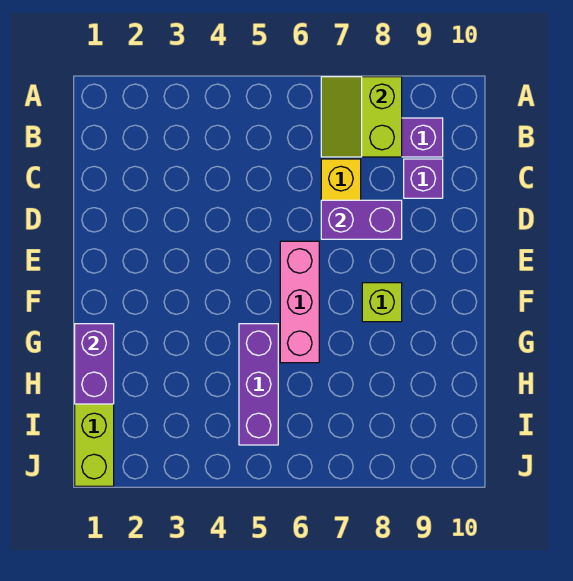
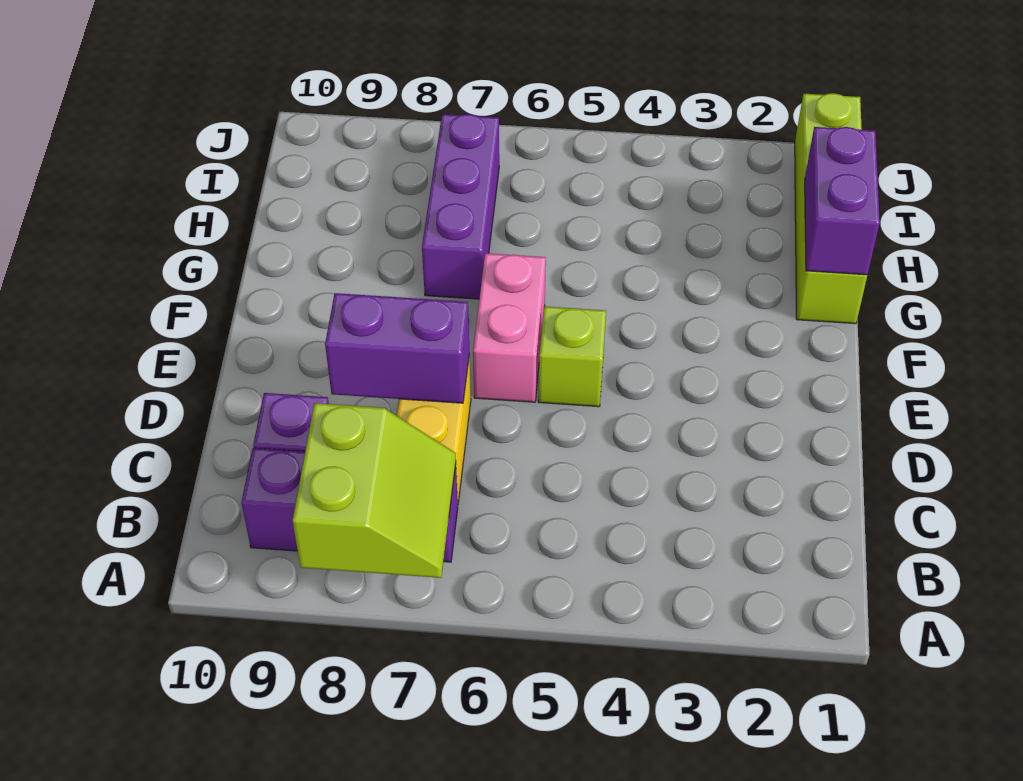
pink brick E6:G6 level 1 -> pink brick E6:F6 level 1
lime brick F8 level 1 -> lime brick E5 level 1
purple brick G5:I5 level 1 -> purple brick G7:I7 level 1

